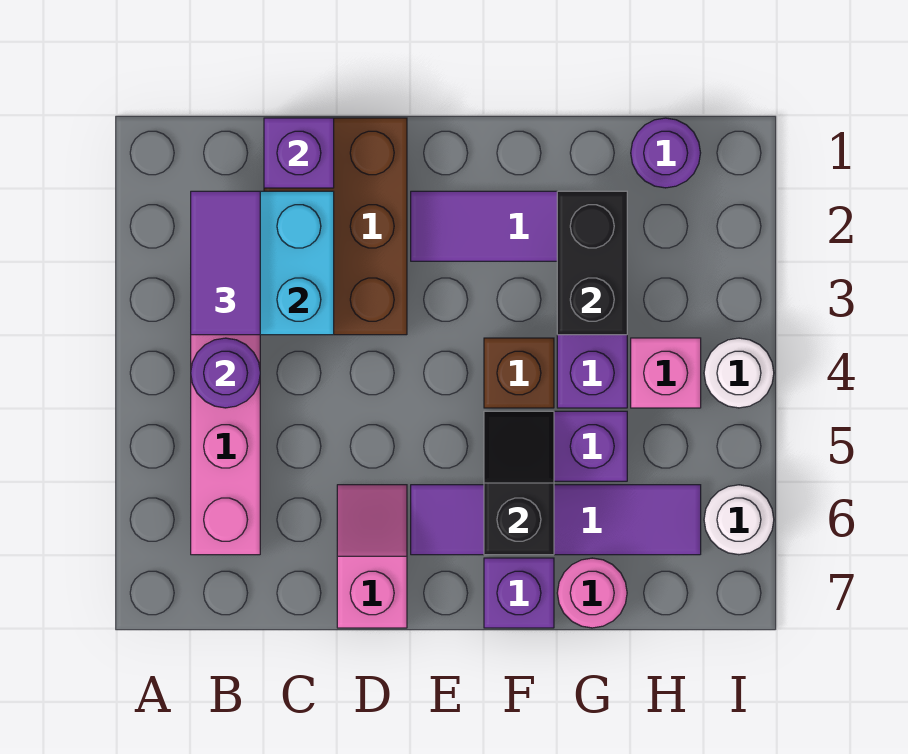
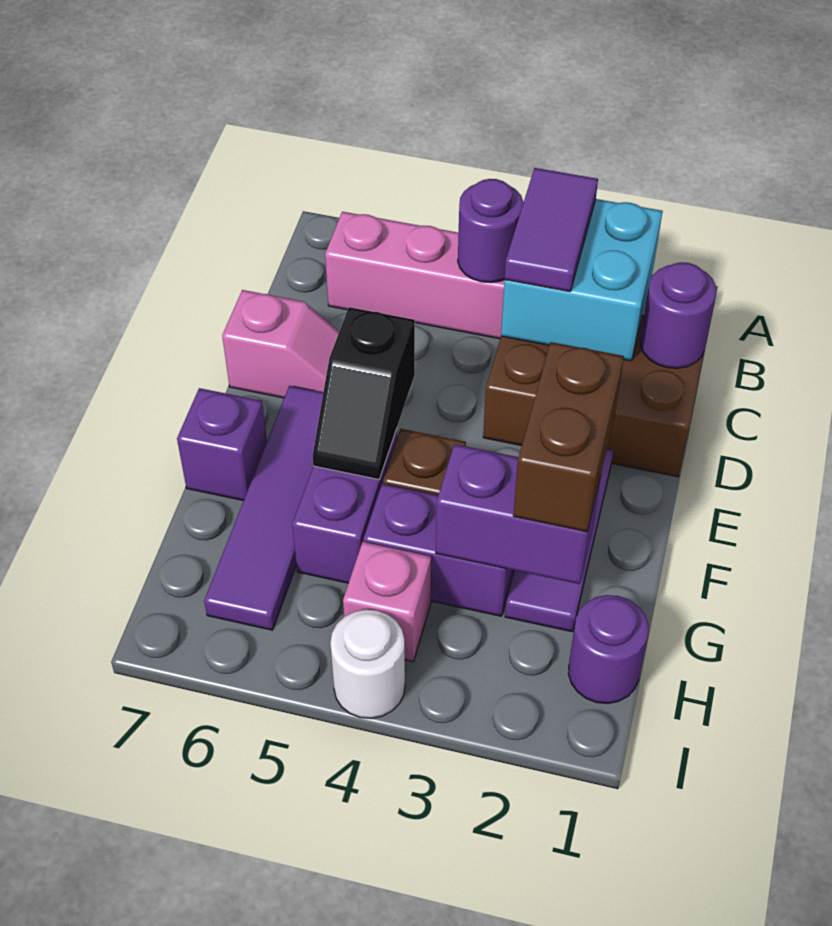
purple tile B2:B3 level 3 -> purple tile B3:C3 level 3
purple brick C1 level 2 -> purple round brick C1 level 2
none -> brown brick F2:G2 level 3
black slope F5:F6 level 2 top 6 -> black slope E5:F5 level 2 top E
black brick G2:G3 level 2 -> purple brick G2:G3 level 2
pink round brick G7 level 1 -> none
white round brick I6 level 1 -> none

